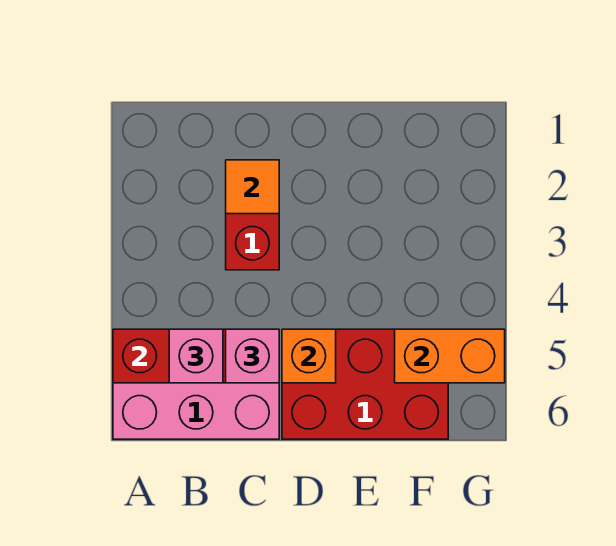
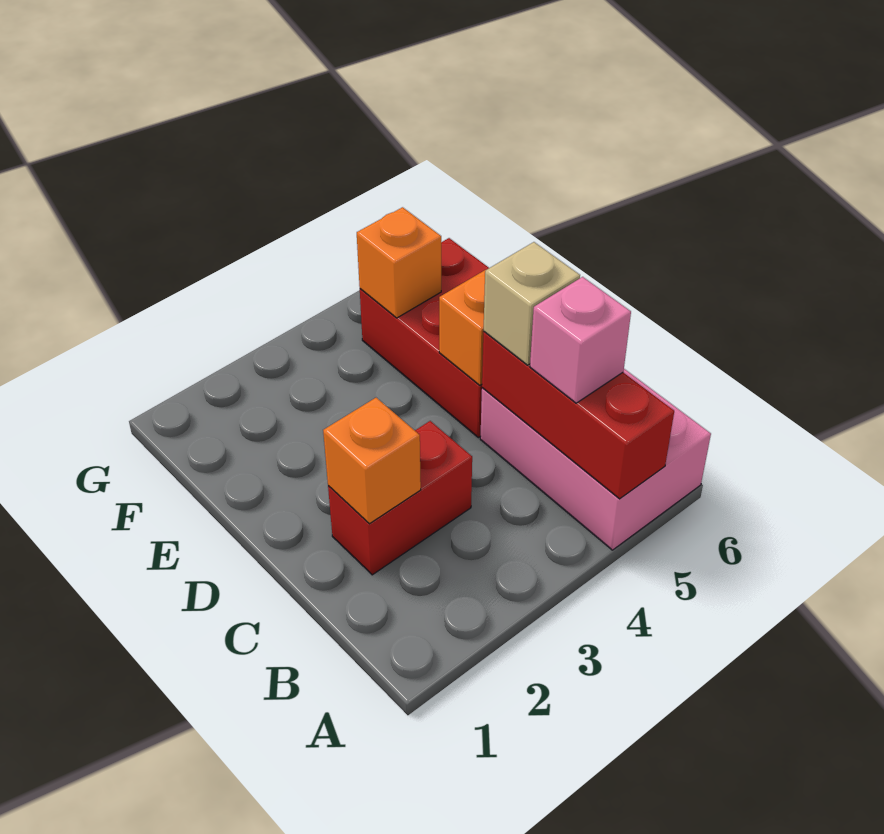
orange tile C2 level 2 -> orange brick C2 level 2
pink brick C5 level 3 -> tan brick C5 level 3
orange brick F5:G5 level 2 -> orange brick F5 level 2

